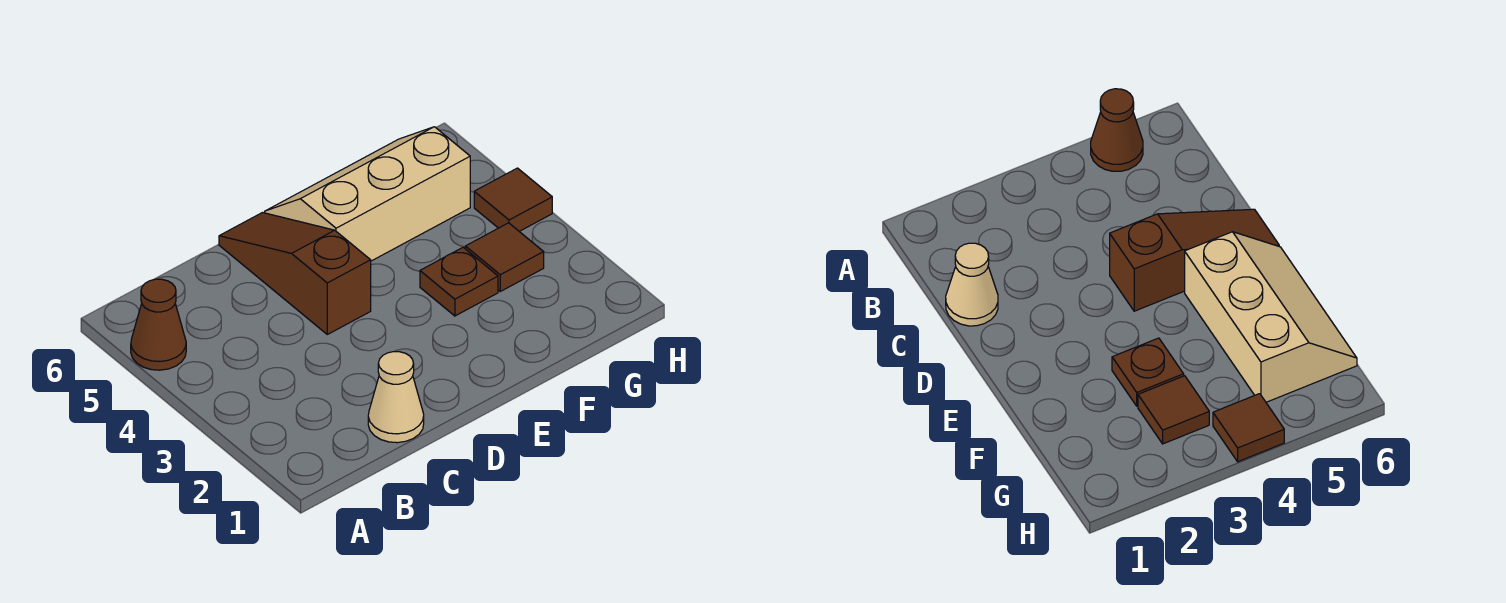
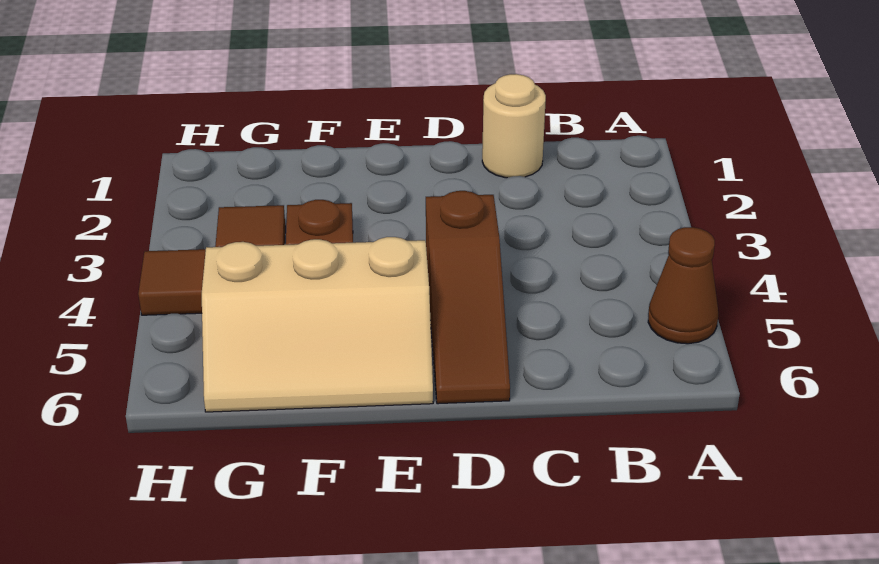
tan cone C1 level 1 -> tan round brick C1 level 1

